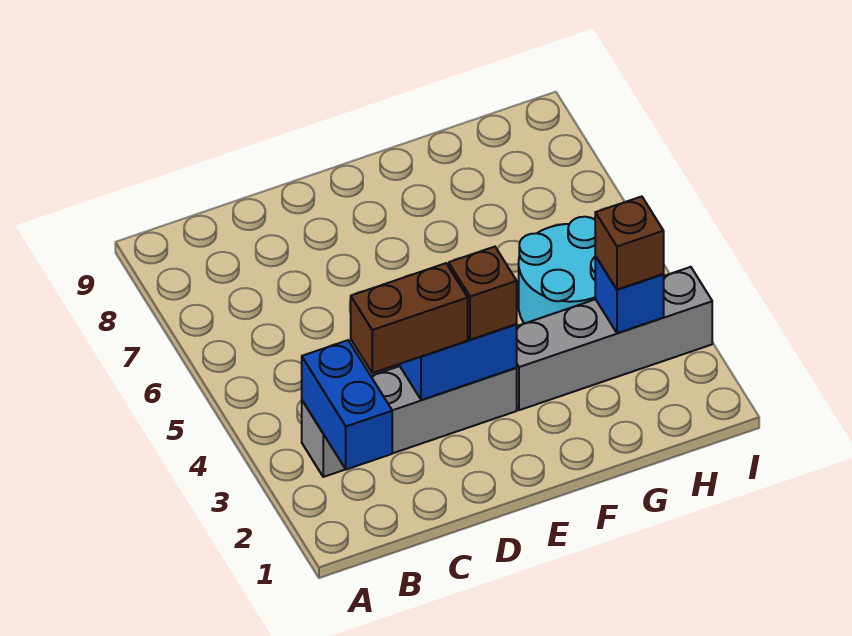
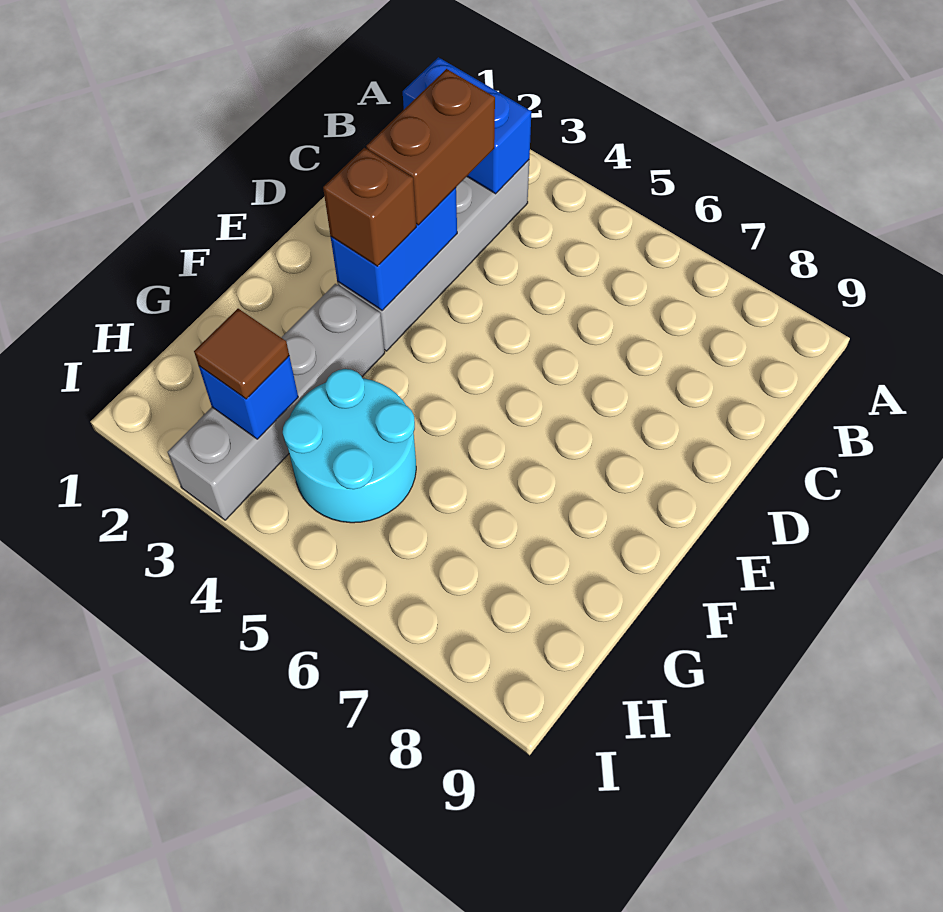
brown brick H3 level 3 -> brown tile H3 level 3

